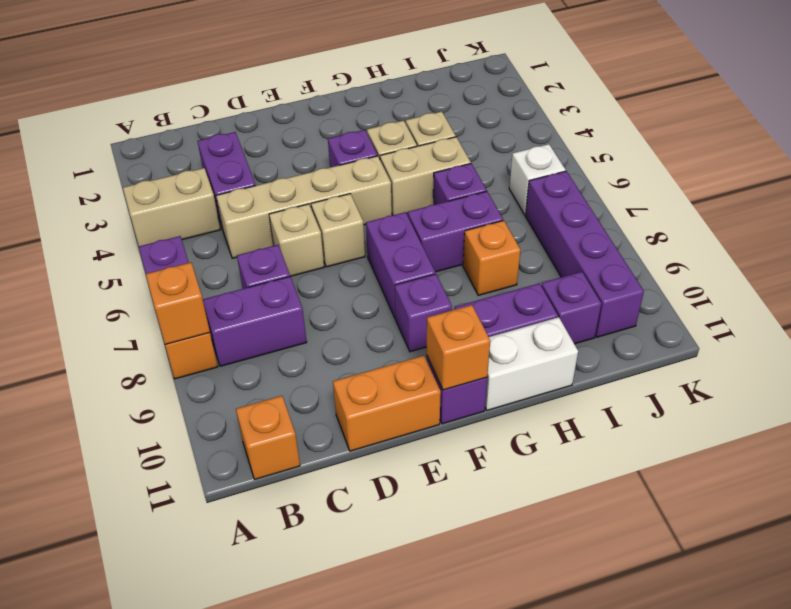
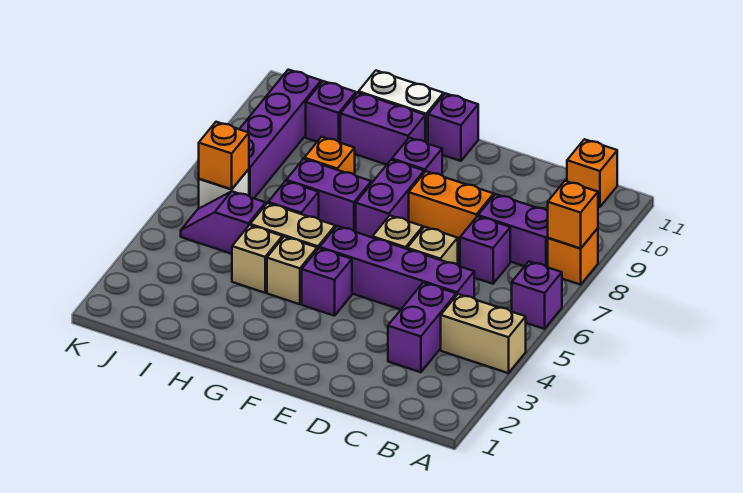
tan brick C5:F5 level 1 -> purple brick C5:F5 level 1
orange brick D11:E11 level 1 -> orange brick D8:E8 level 1
orange brick F11 level 2 -> orange brick J6 level 2
none -> purple slope I5:J5 level 1 top I

